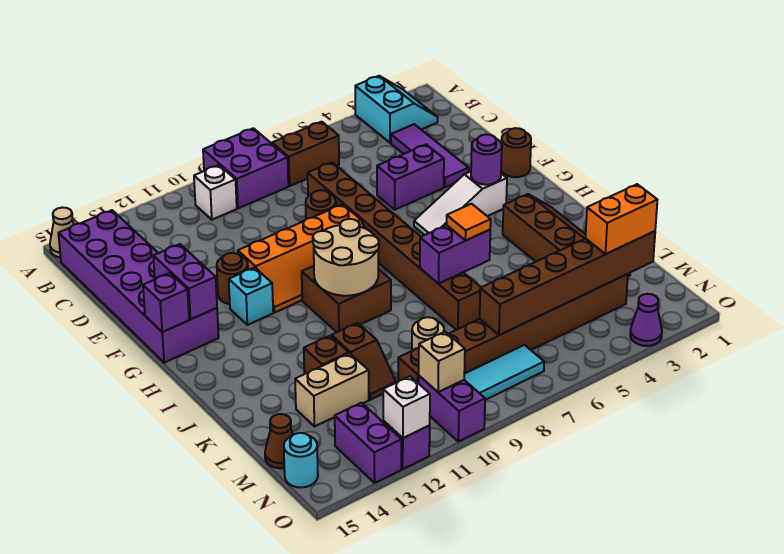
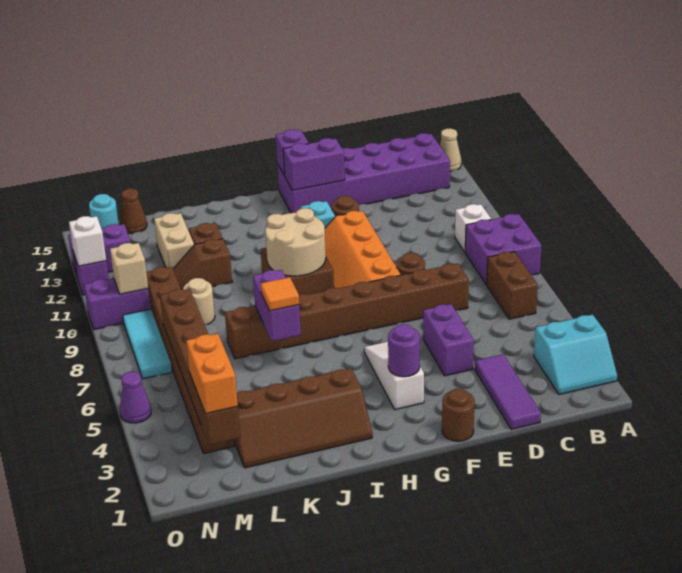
purple tile C3:E3 level 1 -> purple tile D1:D3 level 1
purple cone O3 level 1 -> purple cone O5 level 1

